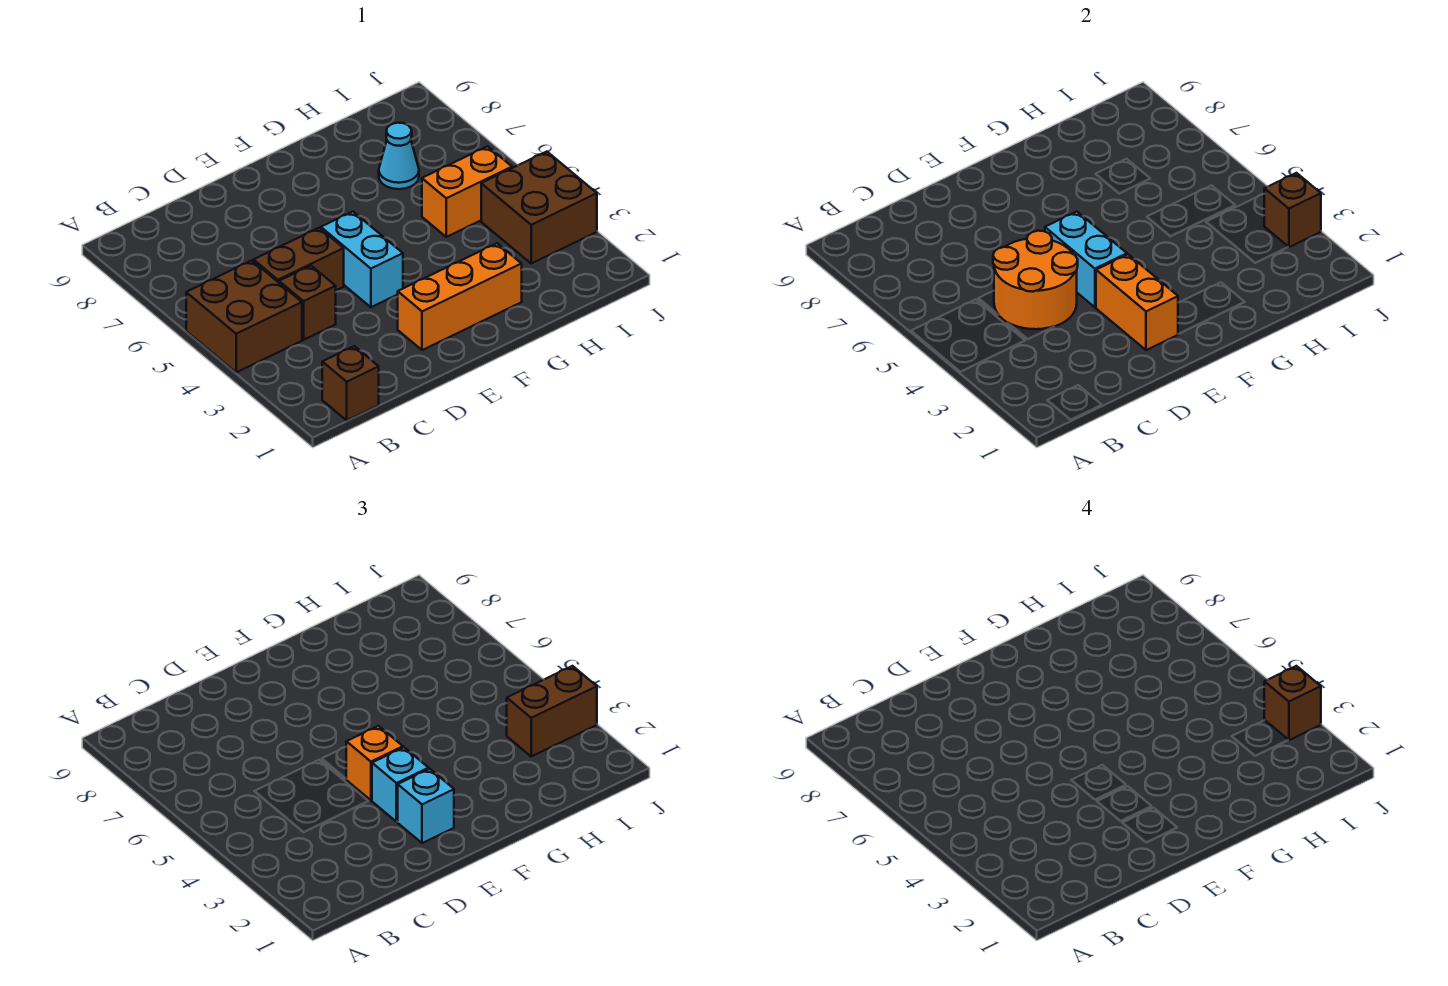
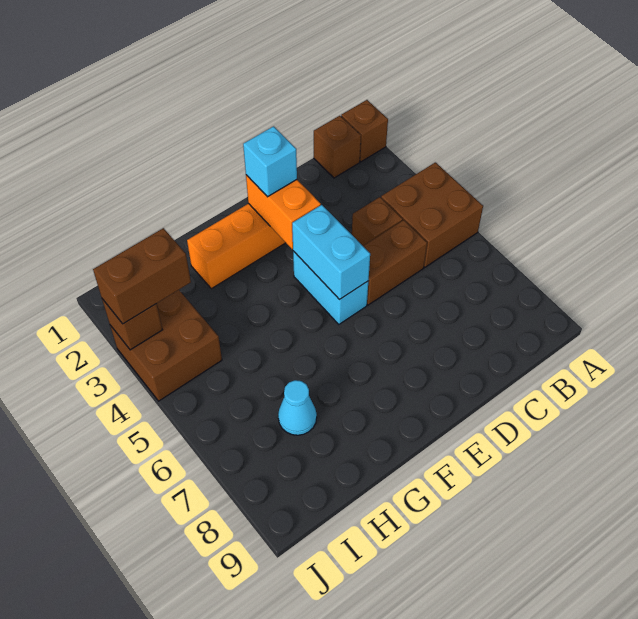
orange round brick C4:D5 level 2 -> none
cyan brick E3 level 3 -> none
orange brick E4 level 3 -> none
orange brick H5:I5 level 1 -> none
brown brick J3 level 4 -> brown brick A1 level 1

